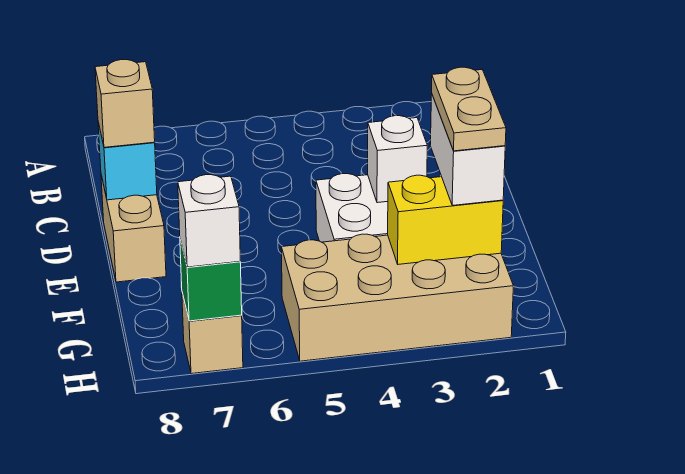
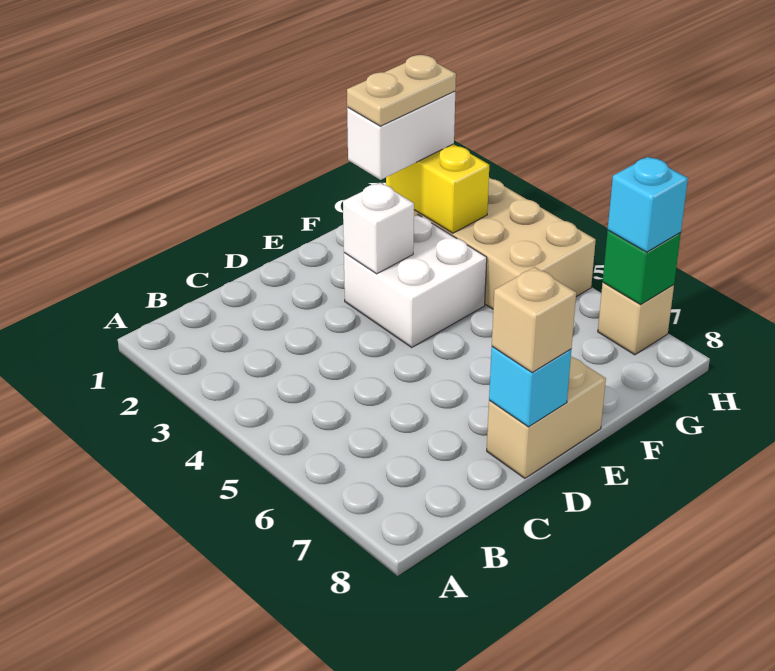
white brick H7 level 3 -> cyan brick H7 level 3

